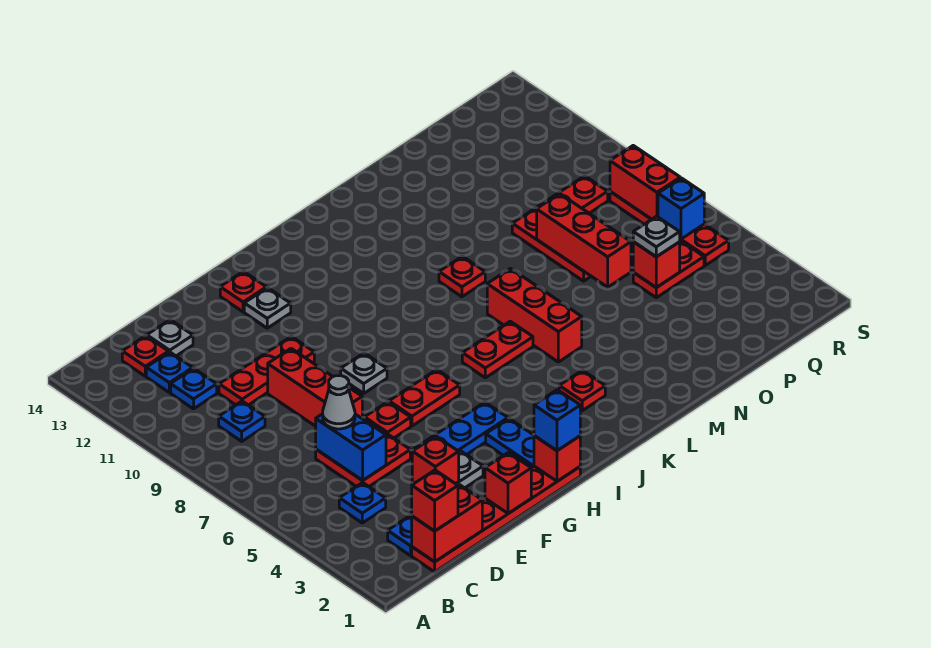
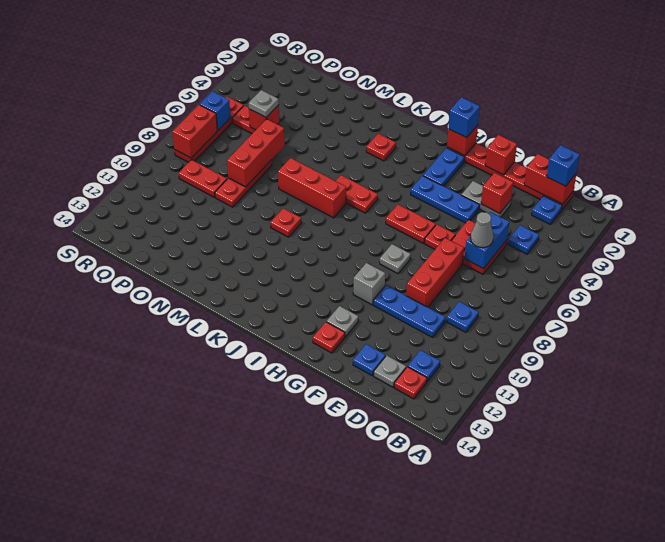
red brick C1 level 3 -> blue brick C1 level 3
blue plate C11 level 1 -> blue plate E13 level 1
red plate D10:F10 level 1 -> blue plate D10:F10 level 1
none -> grey brick G10 level 1
red brick L5:L7 level 1 -> red brick K7:M7 level 1

